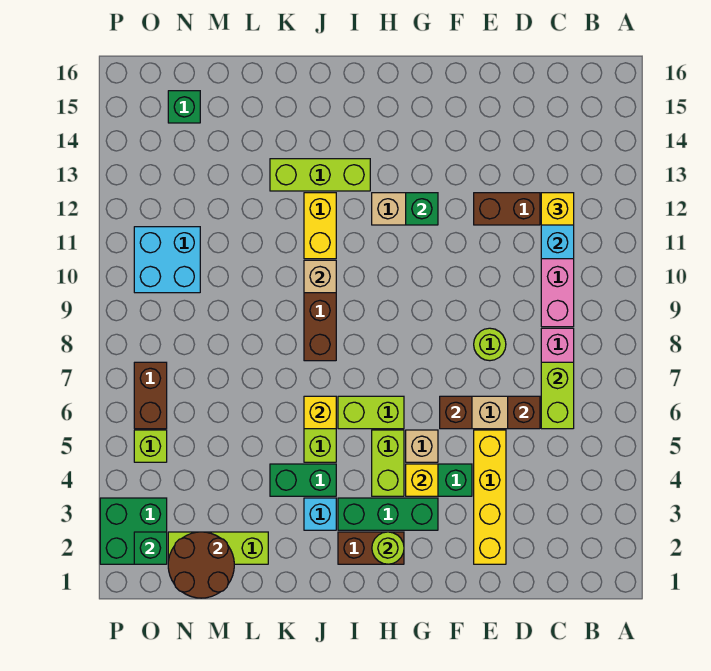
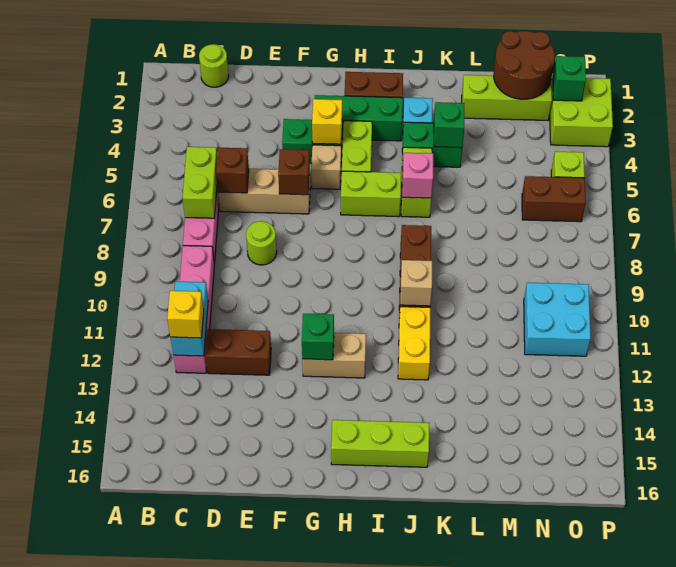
yellow brick E2:E5 level 1 -> none
lime round brick H2 level 2 -> lime round brick C1 level 1
lime brick I13:K13 level 1 -> lime brick H15:J15 level 1
yellow brick J6 level 2 -> pink brick J6 level 2
green brick N15 level 1 -> green brick K4 level 2
green brick O2:P3 level 1 -> lime brick O2:P3 level 1
brown brick O6:O7 level 1 -> brown brick N6:O6 level 1

